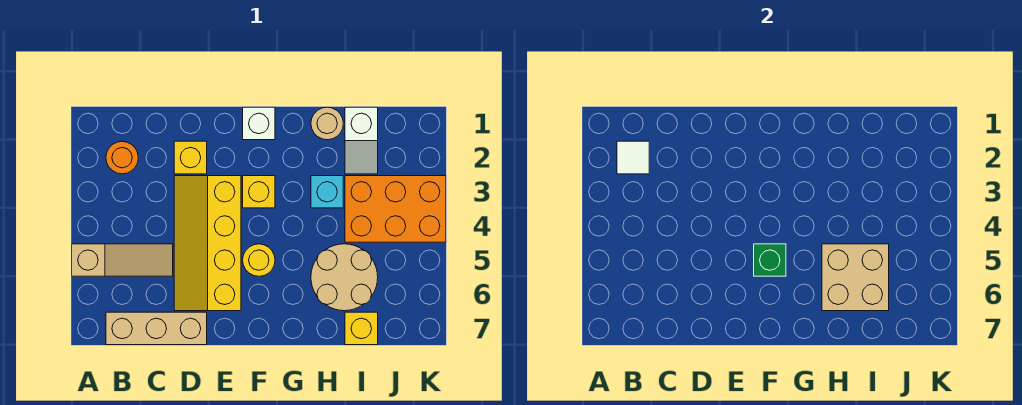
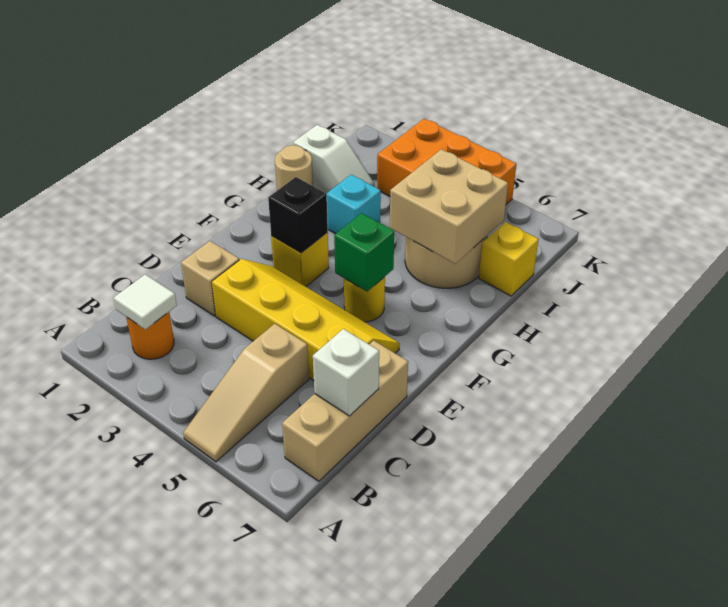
tan slope A5:C5 level 1 top A -> tan slope A5:C5 level 1 top C
yellow brick D2 level 1 -> tan brick D2 level 1
yellow slope D3:E6 level 1 top E -> yellow slope D3:E6 level 1 top D
white brick F1 level 1 -> white brick C7 level 2
none -> black brick F3 level 2
orange brick I3:K4 level 1 -> orange brick J3:K5 level 1

